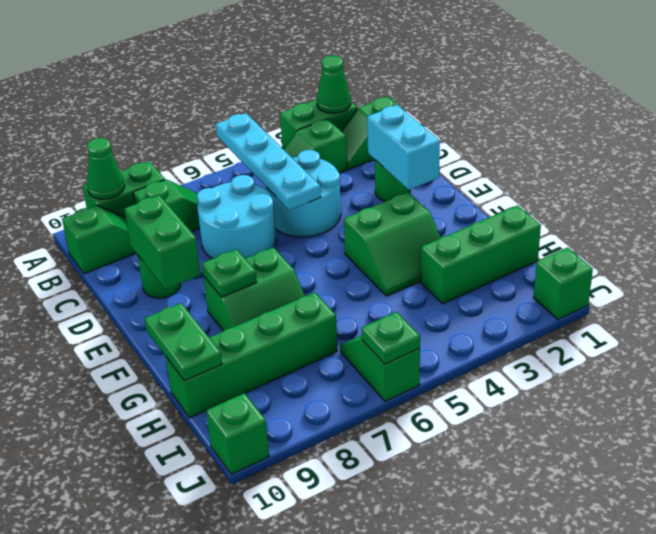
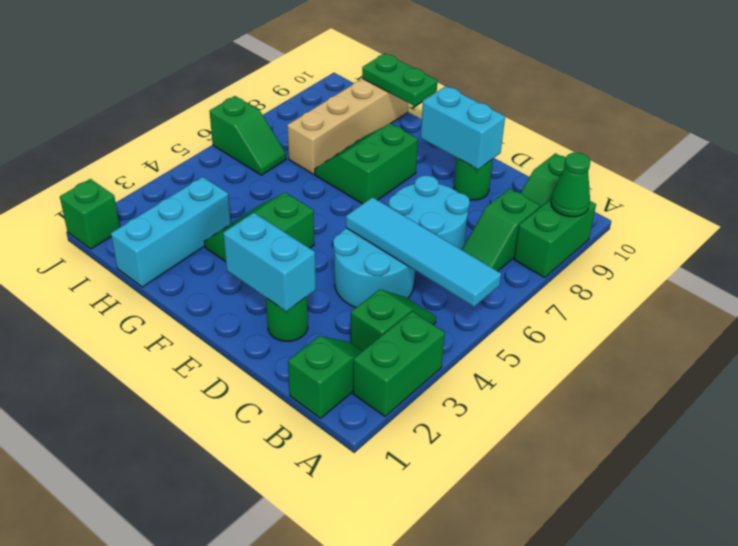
green cone A2 level 2 -> none
cyan plate A5:D5 level 2 -> cyan tile A5:D5 level 2
green brick D9:E9 level 2 -> cyan brick D9:E9 level 2
green plate F8 level 2 -> none
green brick H1:H3 level 1 -> cyan brick H1:H3 level 1
green brick H7:H10 level 1 -> tan brick H7:H10 level 1
green plate J6 level 2 -> none
green brick J10 level 1 -> none

